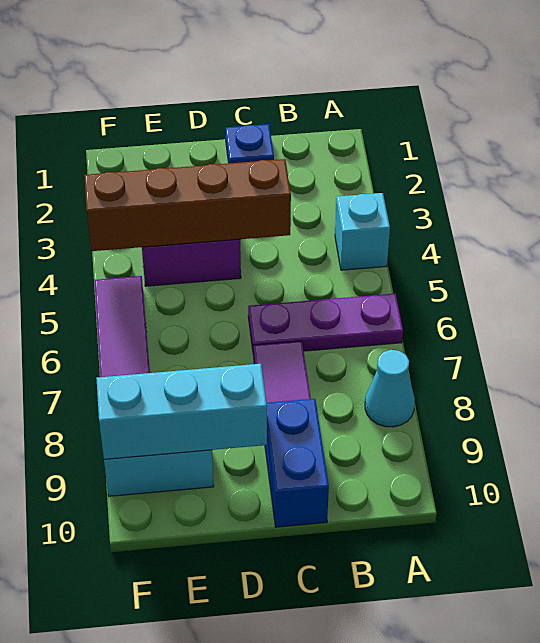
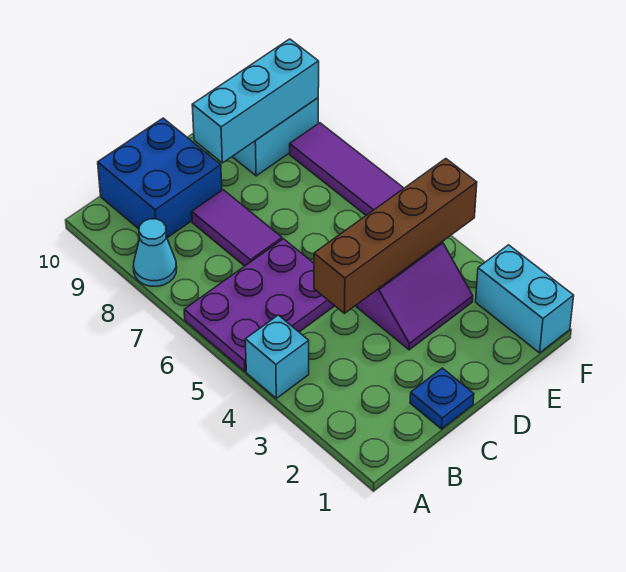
purple plate A6:C6 level 1 -> purple plate A5:C6 level 1
blue brick C9:C10 level 1 -> blue brick B9:C10 level 1
none -> cyan brick F1:F2 level 1

